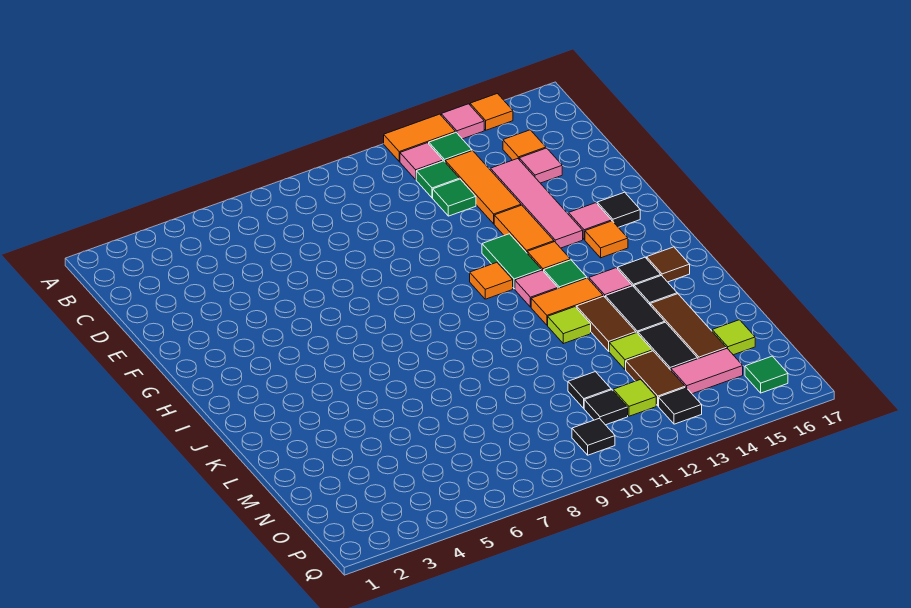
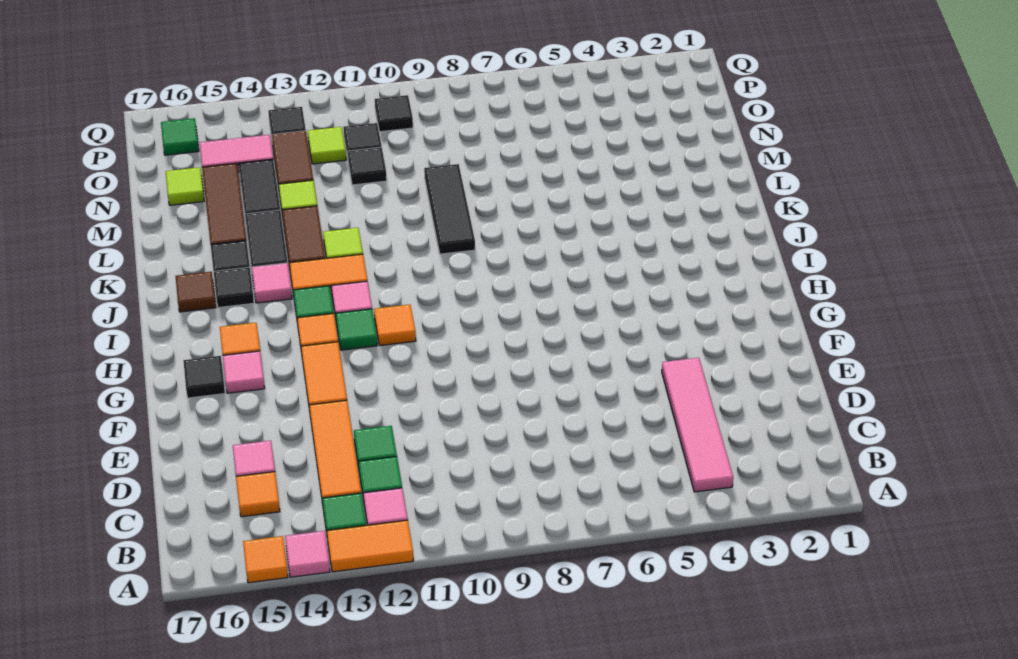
pink tile D14:G14 level 1 -> pink tile B4:E4 level 1
green tile G12:H12 level 1 -> green tile H12 level 1
none -> black tile K9:M9 level 1

